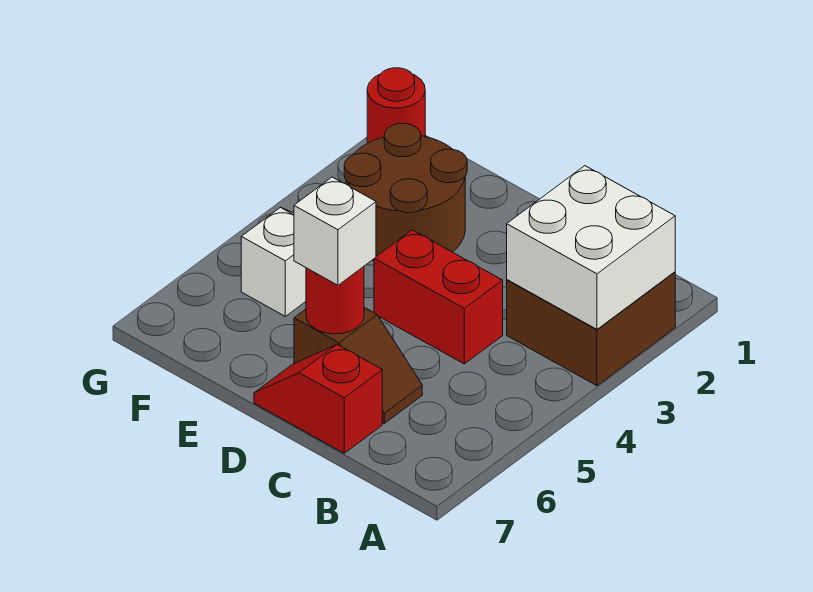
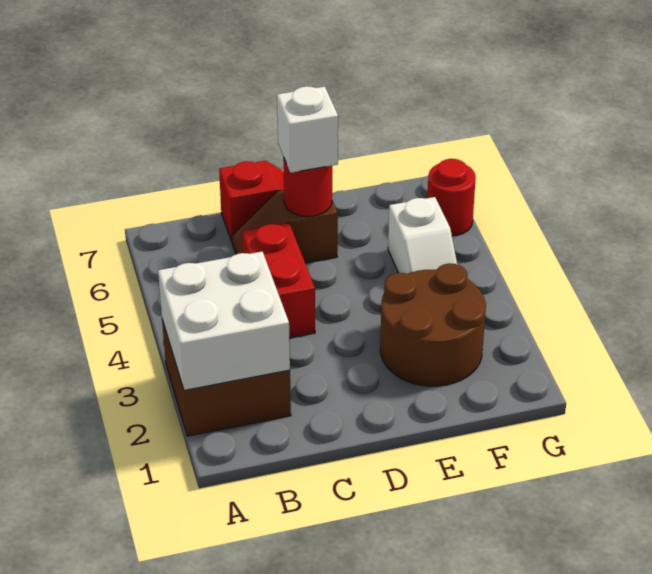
red brick C4:D4 level 1 -> red brick C4:C5 level 1
red round brick G1 level 1 -> red round brick G6 level 1

